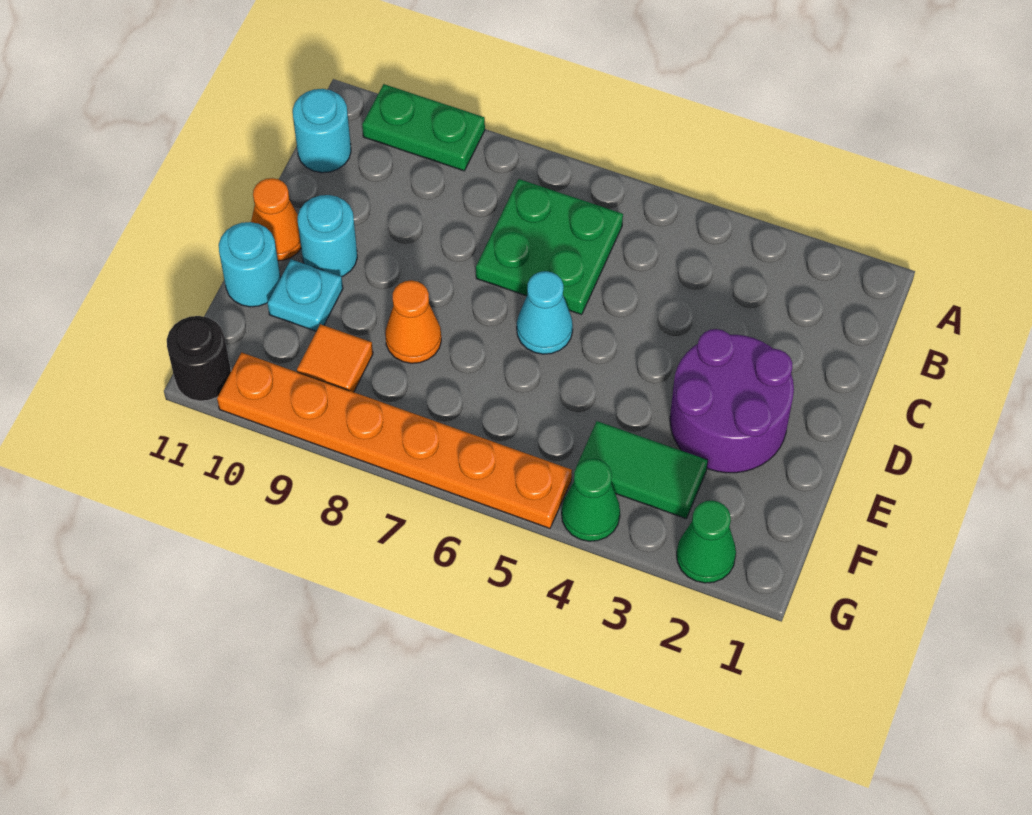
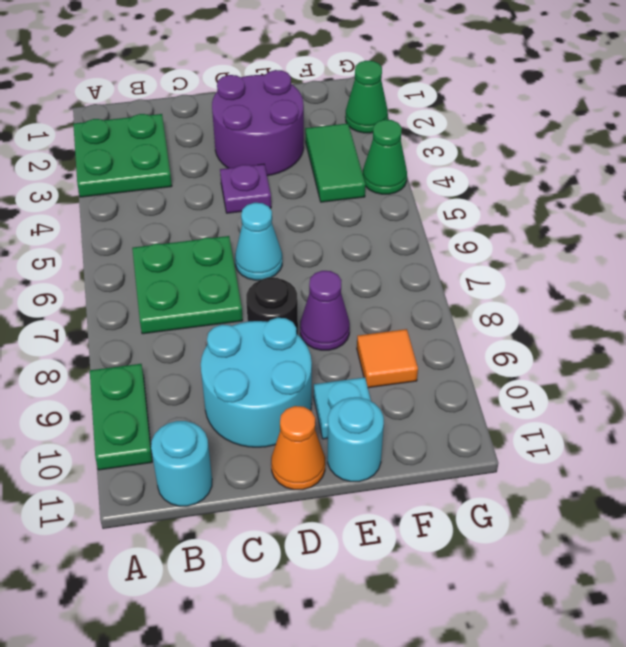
none -> green plate A2:B3 level 1
none -> purple plate D4 level 1
cyan round brick D10 level 1 -> cyan round brick C9:D10 level 1
orange cone E8 level 1 -> purple cone E8 level 1
orange plate G5:G10 level 1 -> none
black round brick G11 level 1 -> black round brick D8 level 1

